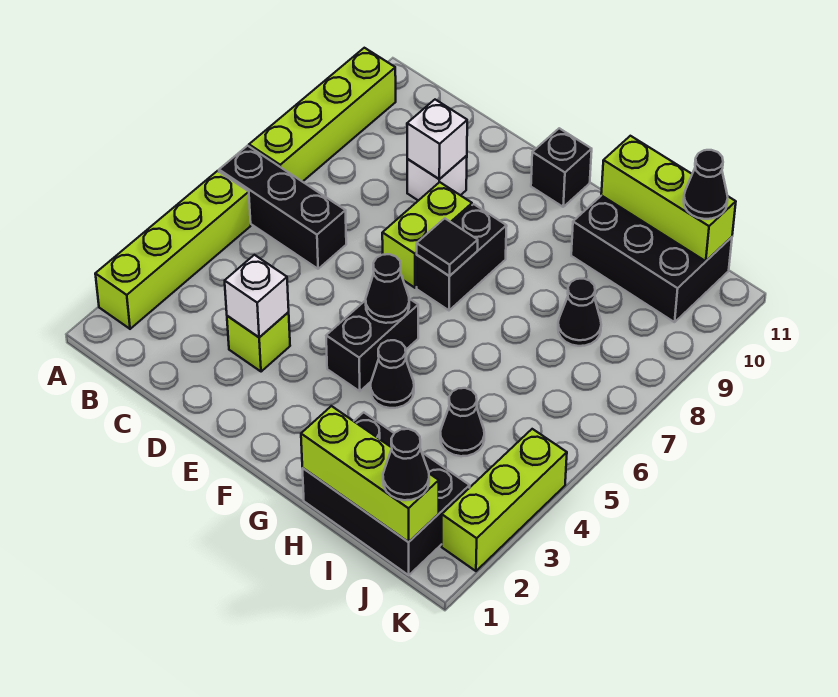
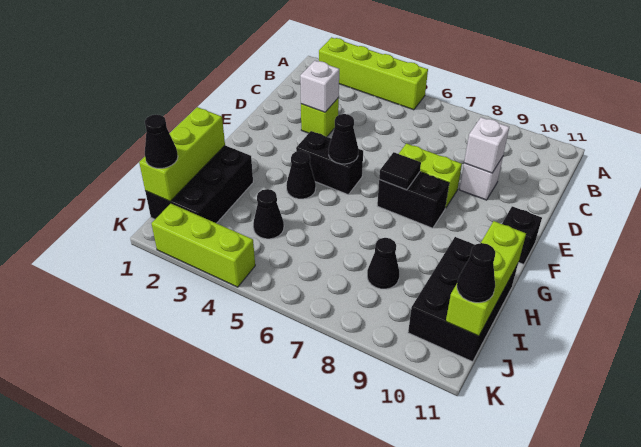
black brick A6:C6 level 1 -> none
lime brick A7:A10 level 1 -> none

